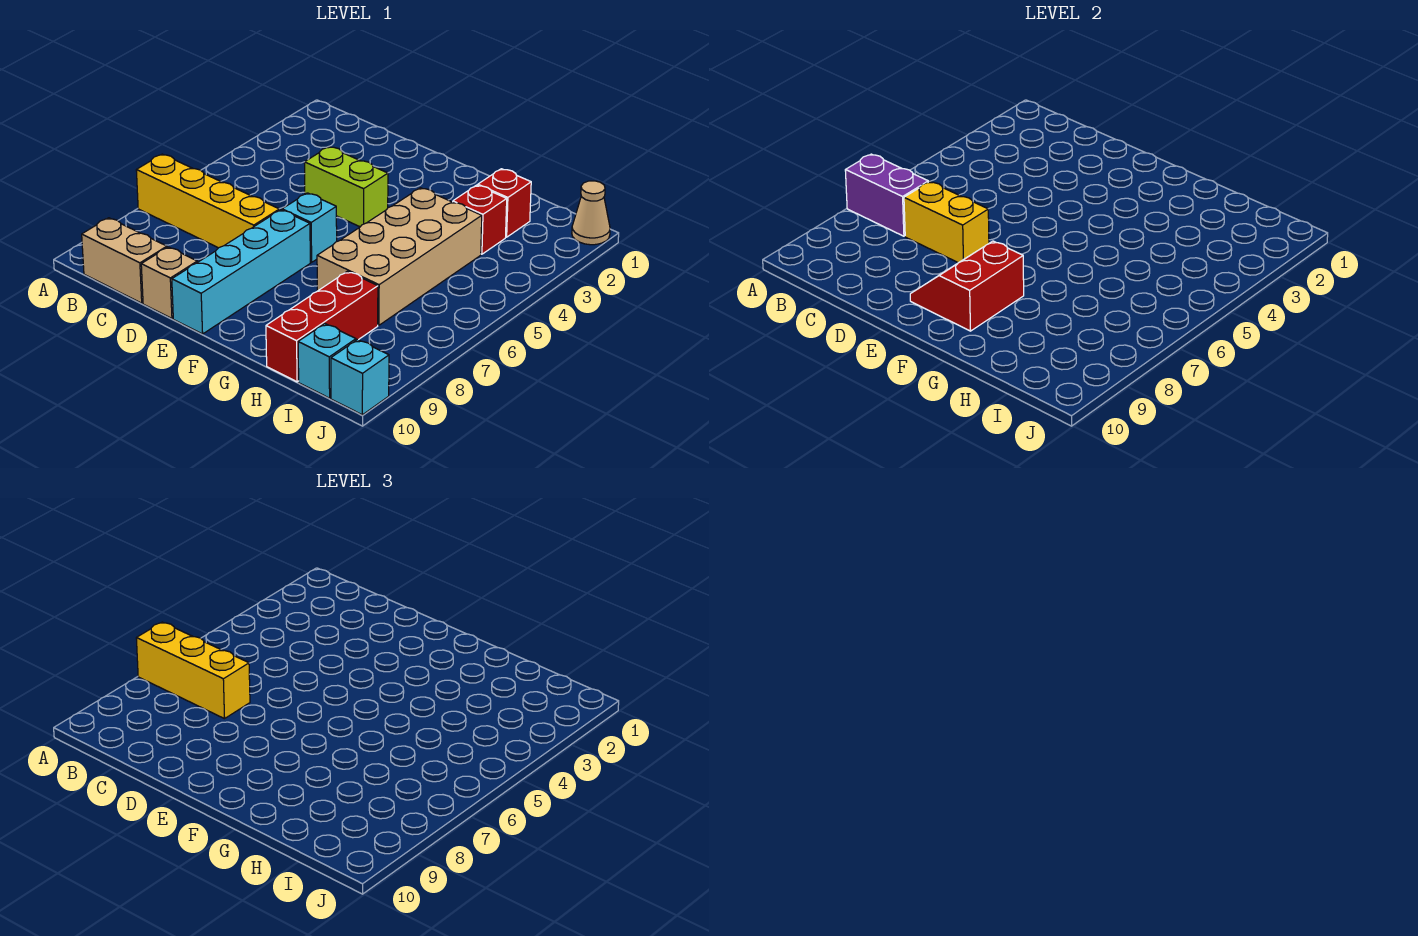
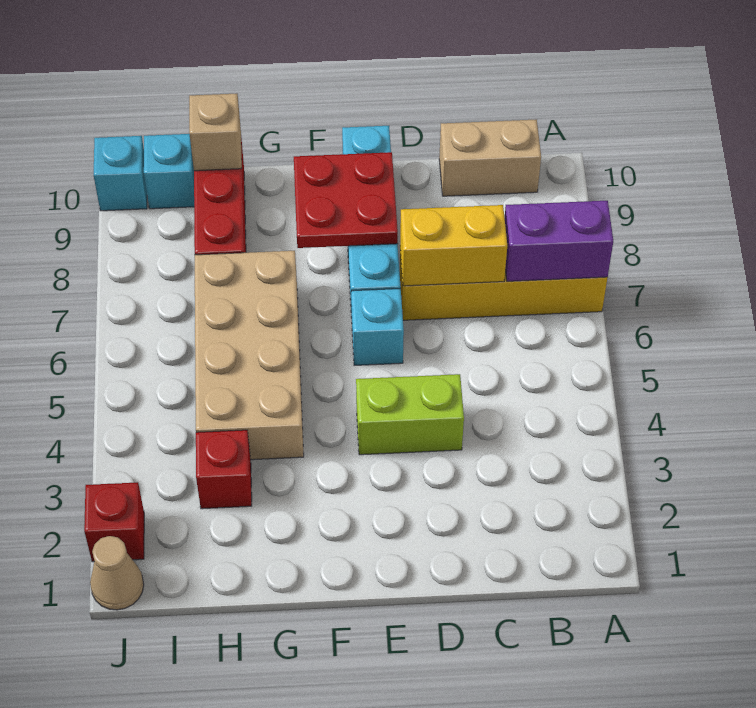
yellow brick A7:C7 level 3 -> none
tan brick D10 level 1 -> tan brick H10 level 2
red slope E8:F9 level 2 top F -> red plate E8:F9 level 2
red brick H2 level 1 -> red brick J2 level 1

